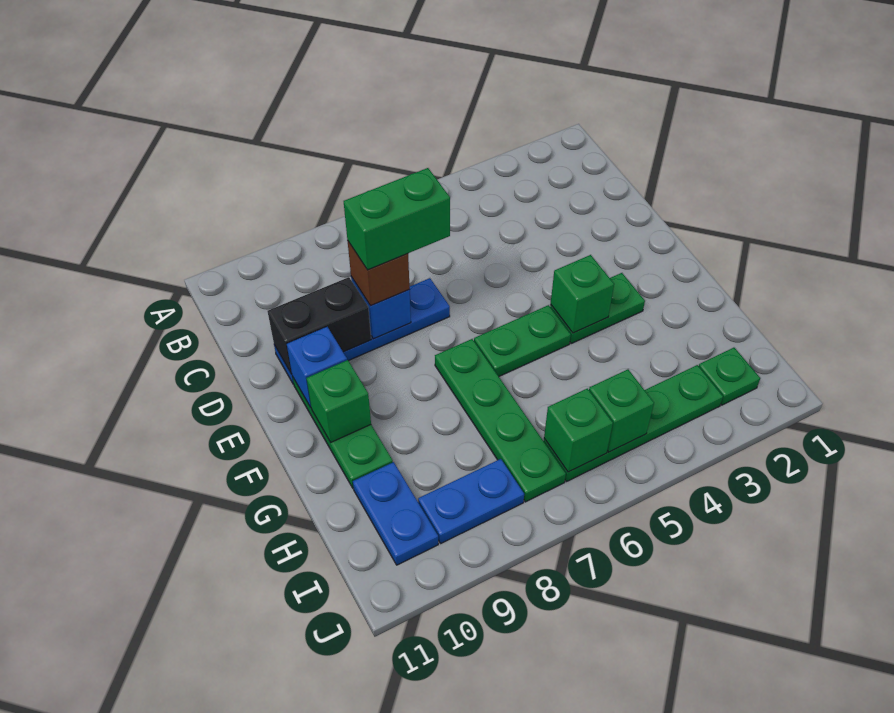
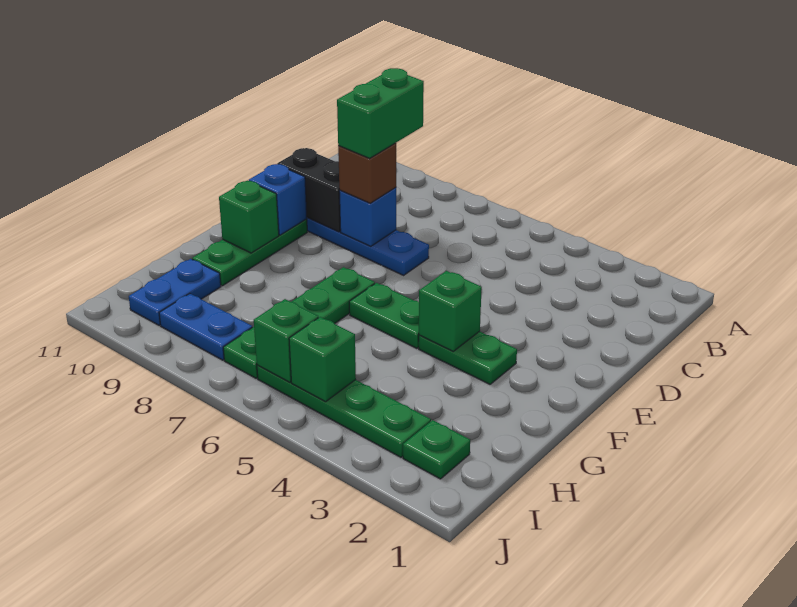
green brick D7:D8 level 4 -> green brick C8:D8 level 4

